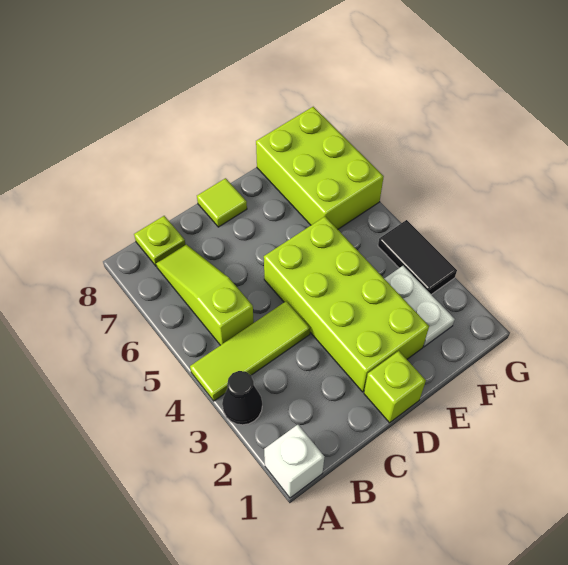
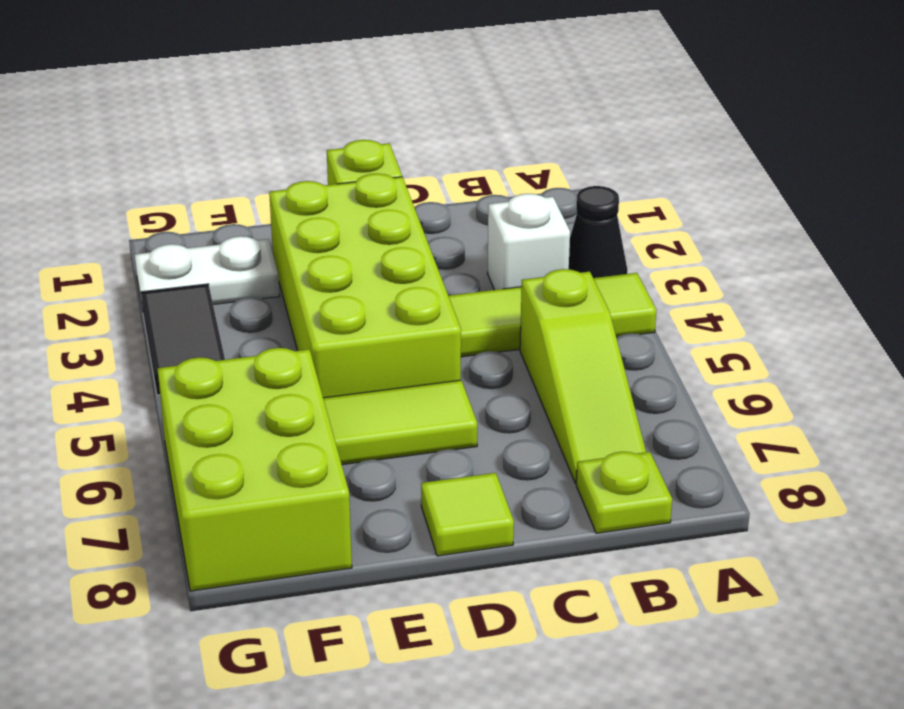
white brick A1 level 1 -> white brick B3 level 1
none -> lime tile D6:E6 level 1
white plate F2:F3 level 1 -> white plate F2:G2 level 1

